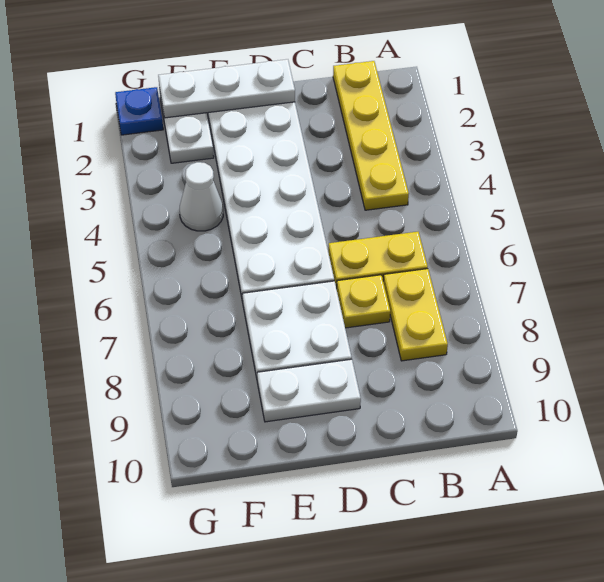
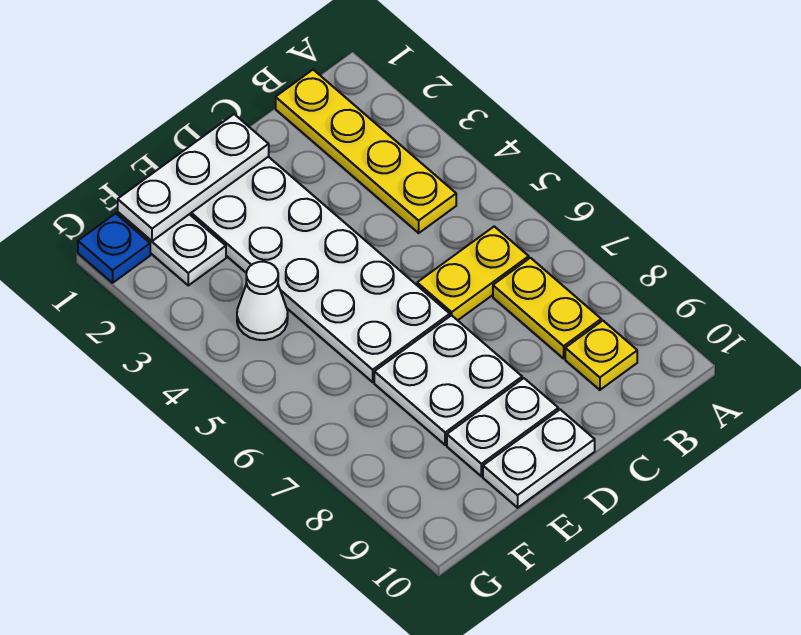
yellow plate C7 level 1 -> yellow plate B9 level 1
none -> white plate D10:E10 level 1

